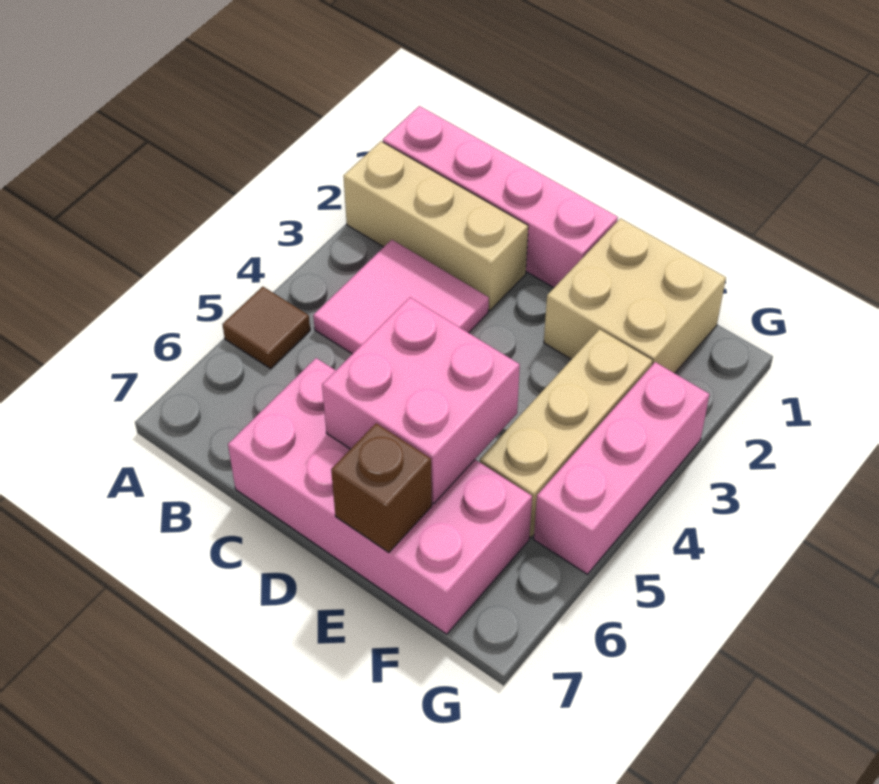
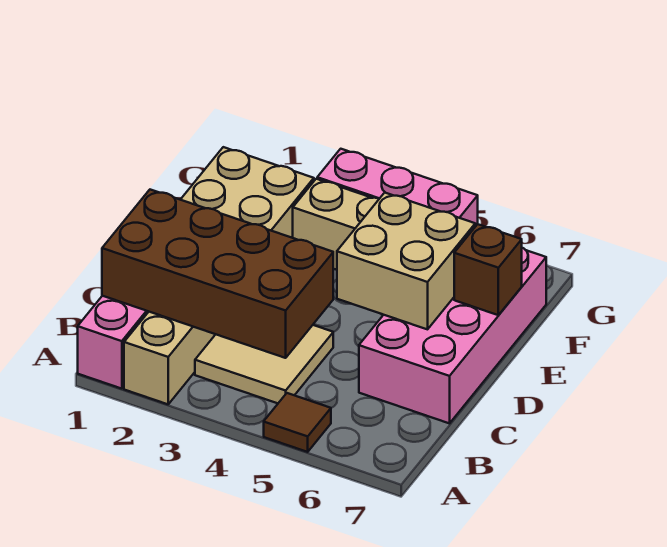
none -> brown brick B1:C4 level 2
pink tile B3:C4 level 1 -> tan tile B3:C4 level 1
pink brick D5:E6 level 2 -> tan brick D5:E6 level 2

